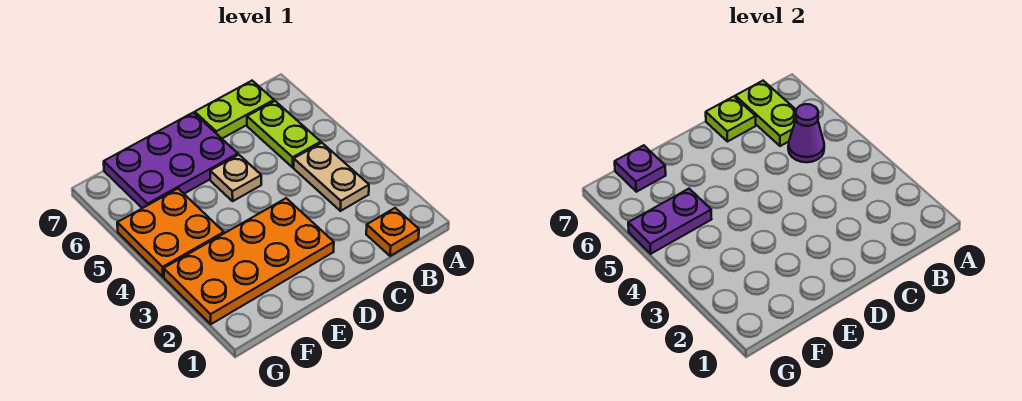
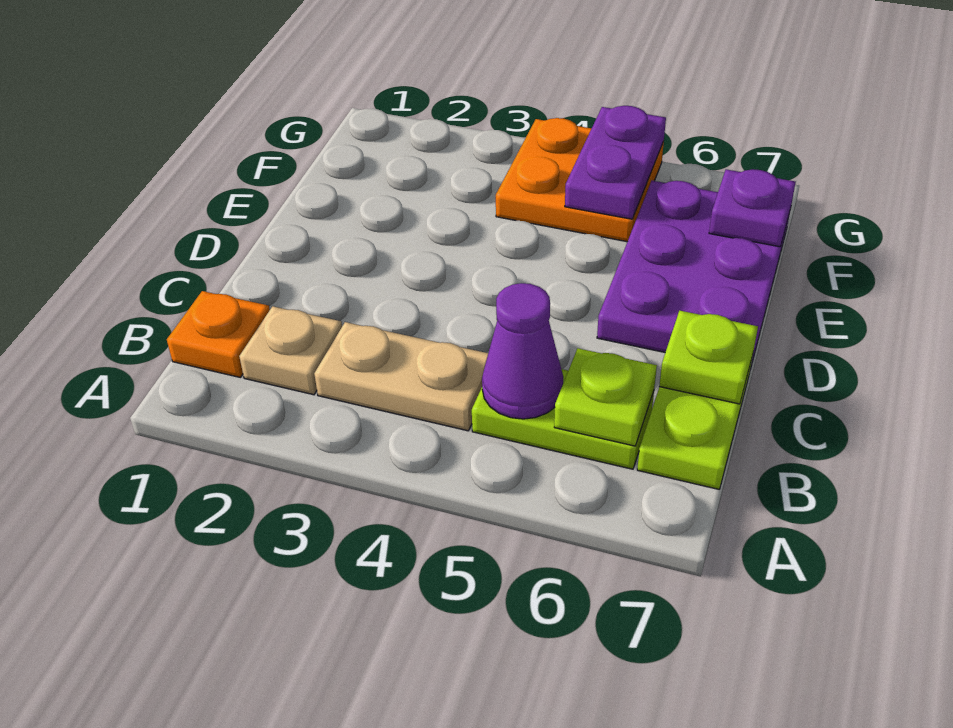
lime plate B6:B7 level 2 -> lime plate B6 level 2
orange plate D2:G3 level 1 -> none
tan plate D5 level 1 -> tan plate B2 level 1

